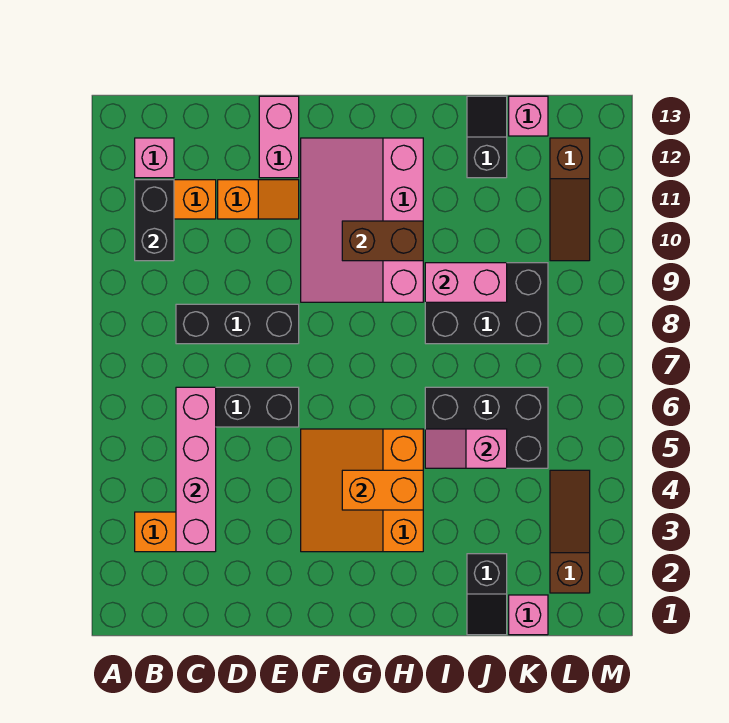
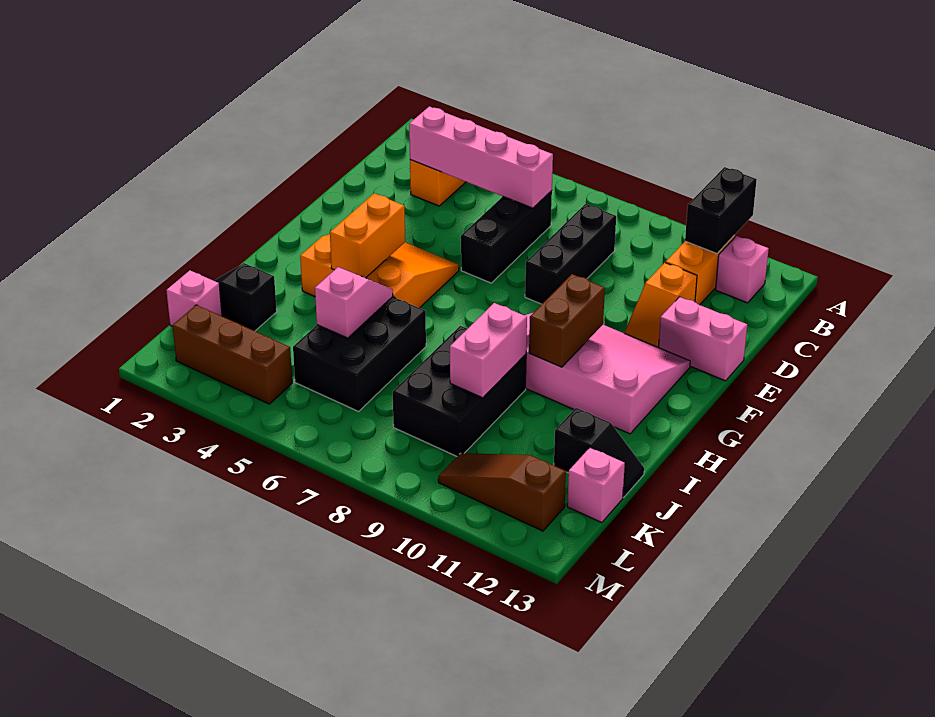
black brick B10:B11 level 2 -> black brick A11:B11 level 2
brown slope L2:L4 level 1 top 2 -> brown brick L2:L4 level 1

